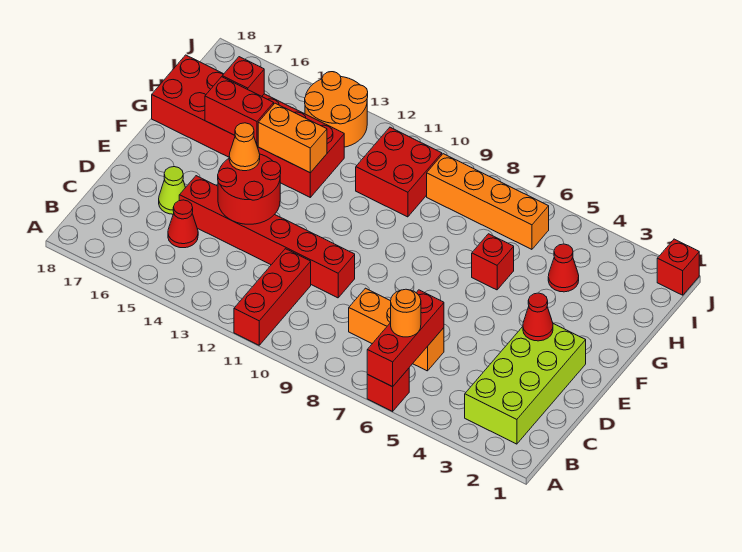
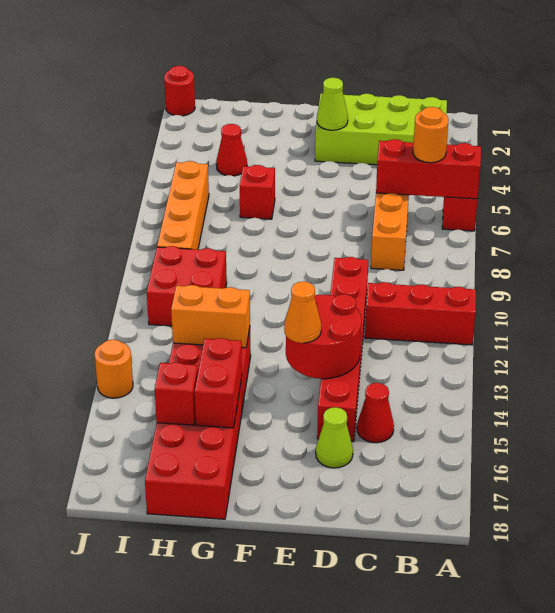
red cone E3 level 2 -> lime cone E3 level 2
orange brick G13:G14 level 2 -> orange brick G13:H13 level 2
orange round brick I13:J14 level 1 -> orange round brick J14 level 1
red brick J1 level 1 -> red round brick J1 level 1

